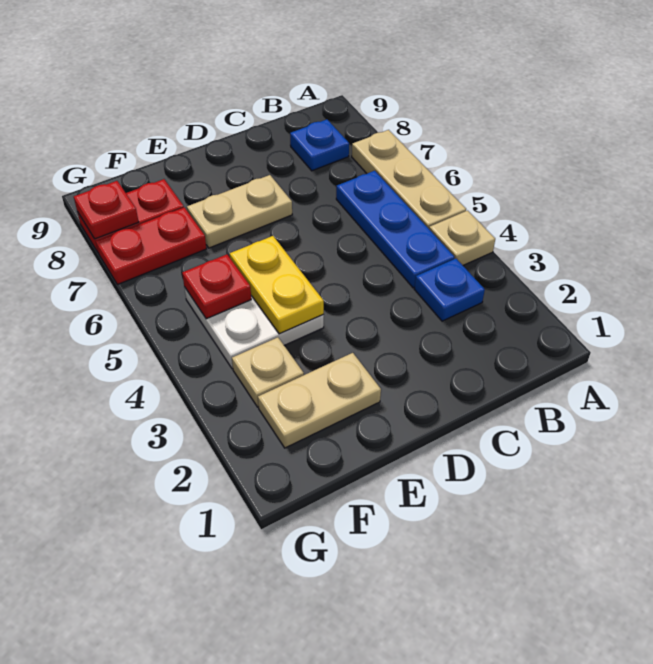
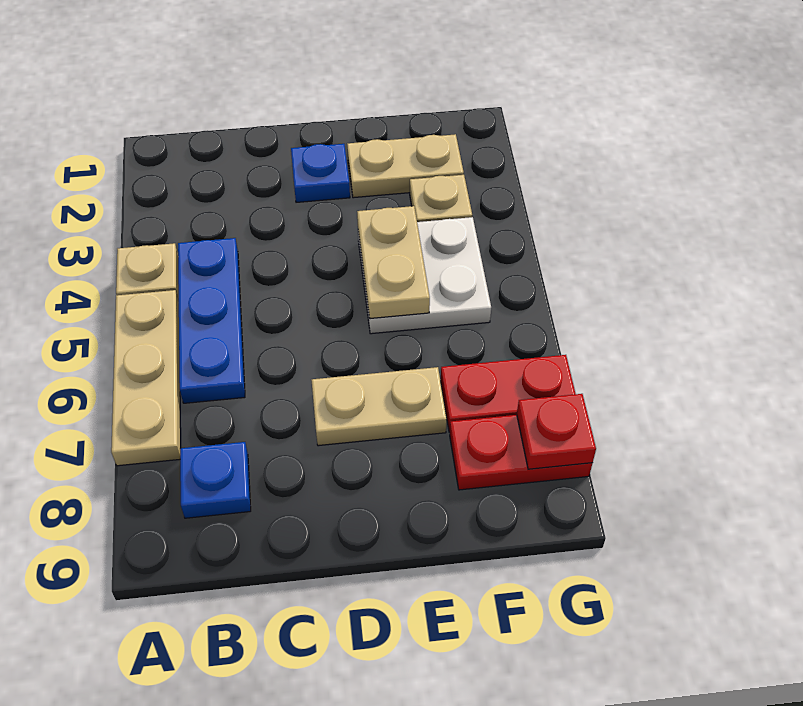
blue plate B3 level 1 -> blue plate D2 level 1
yellow plate E4:E5 level 2 -> tan plate E4:E5 level 2
red plate F5 level 2 -> none

